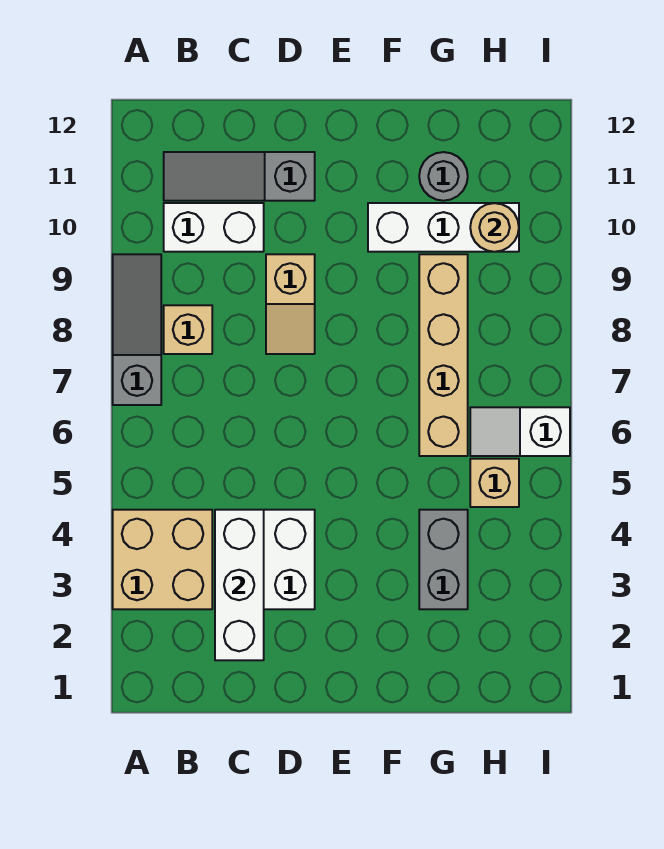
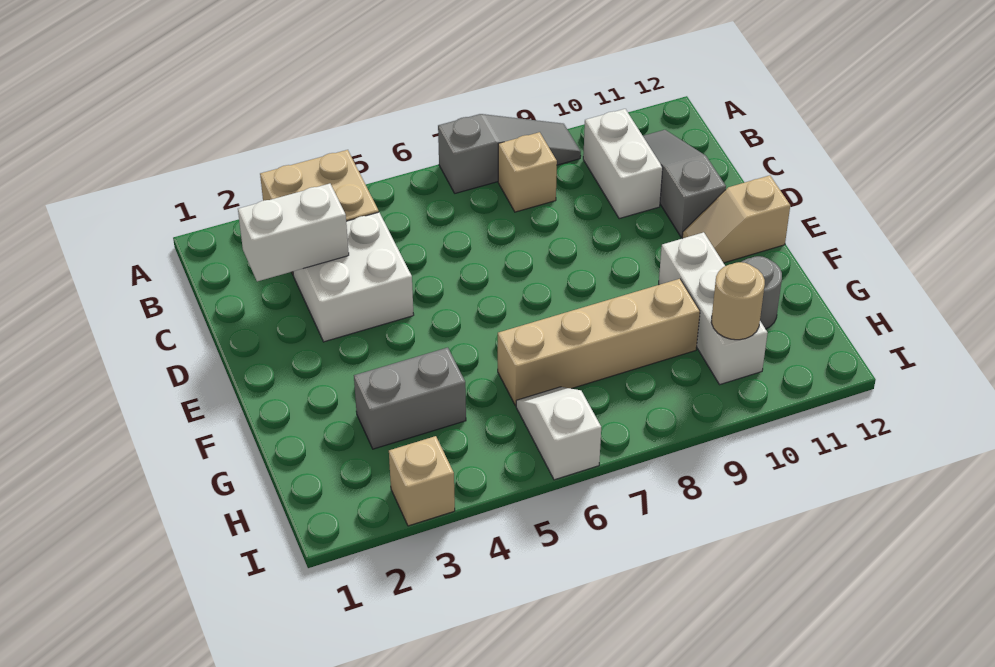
white brick C2:C4 level 2 -> white brick C2:C3 level 2
tan slope D8:D9 level 1 top 9 -> tan slope E11:E12 level 1 top 12
tan brick H5 level 1 -> tan brick I3 level 1

